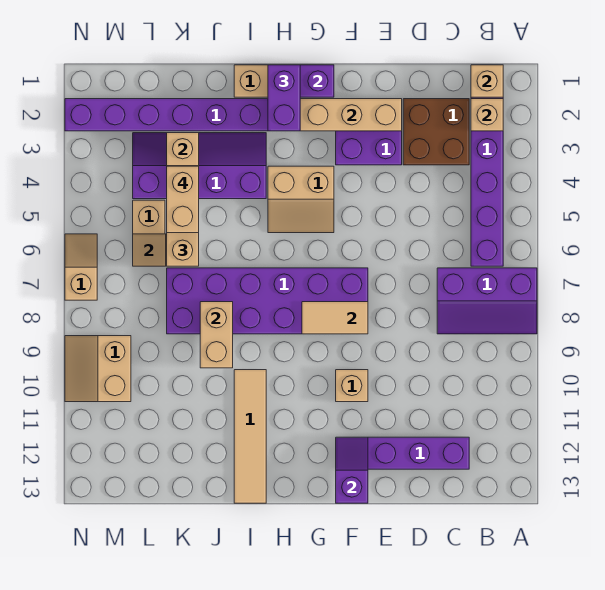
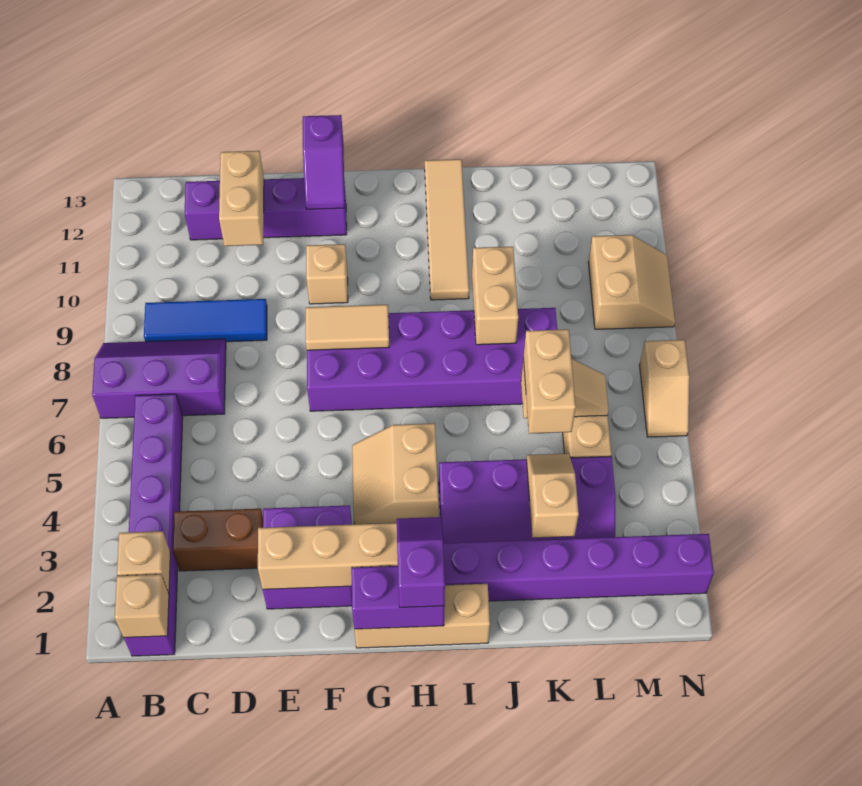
none -> blue tile B9:D9 level 1
brown brick C2:D3 level 1 -> brown brick C3:D3 level 1
tan slope G4:H5 level 1 top 4 -> tan slope G4:H5 level 1 top H
purple brick H1:H2 level 3 -> purple slope H1:H2 level 3 top 1
tan brick K4:K5 level 4 -> tan brick D11:D12 level 2

